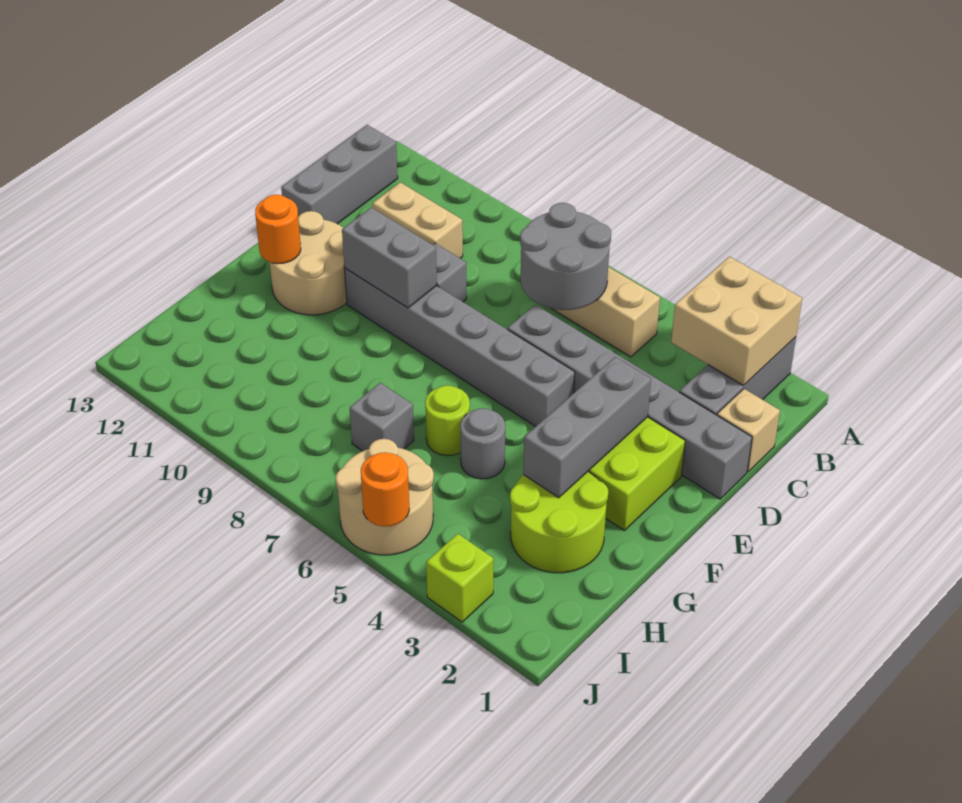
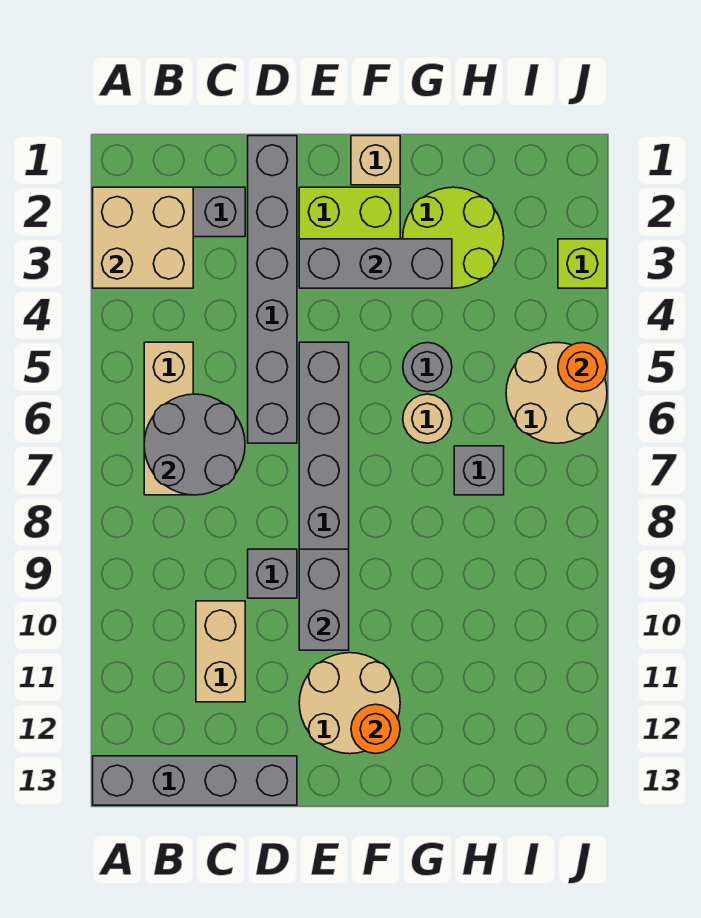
grey brick B13:D13 level 1 -> grey brick A13:D13 level 1
tan brick C1 level 1 -> tan brick F1 level 1
lime round brick G6 level 1 -> tan round brick G6 level 1

